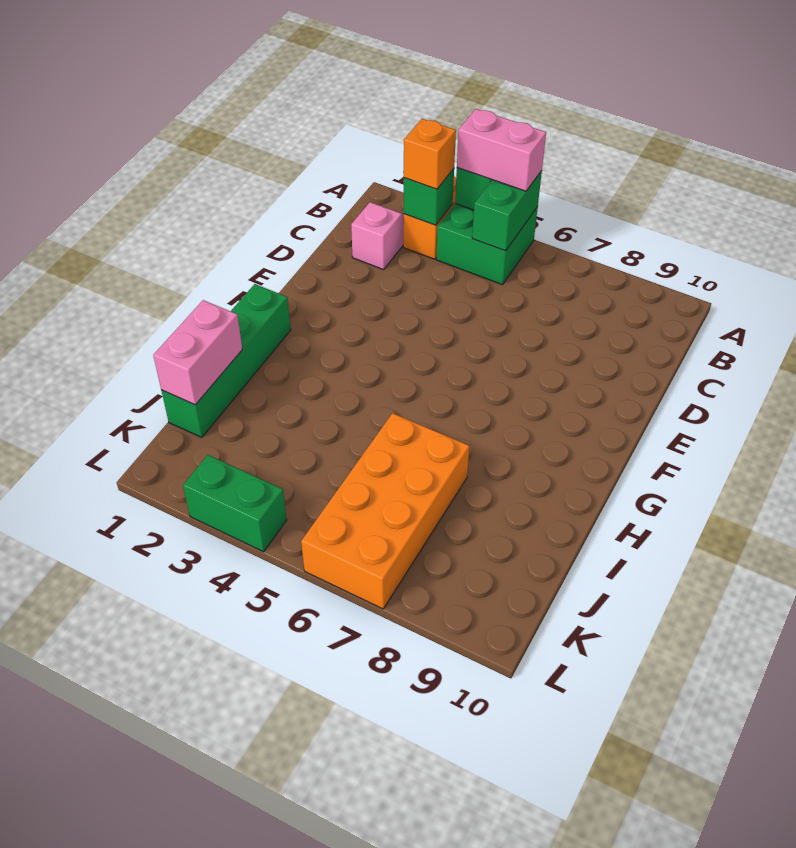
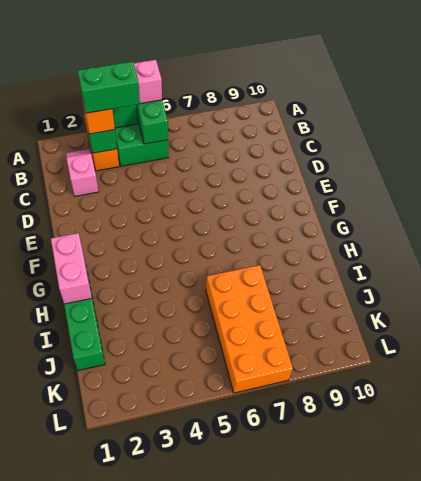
pink brick I1:J1 level 2 -> pink brick G1:H1 level 2
green brick L3:L4 level 1 -> green brick B3:B4 level 4

